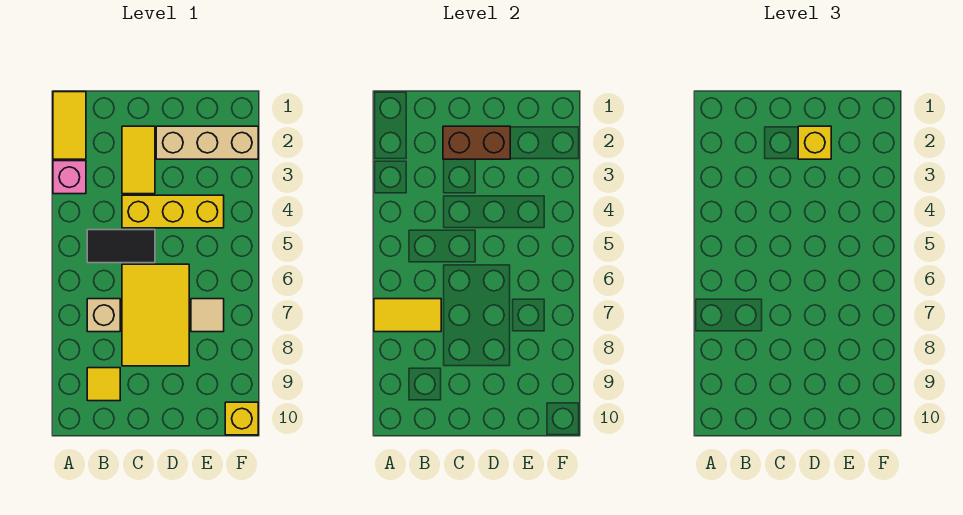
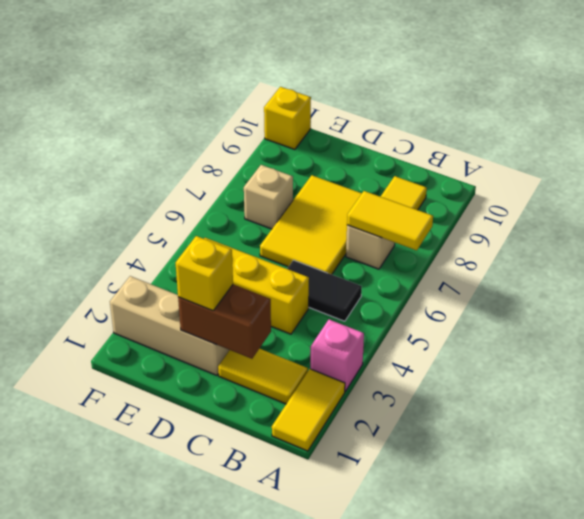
yellow tile C2:C3 level 1 -> yellow tile B2:C2 level 1
tan tile E7 level 1 -> tan brick E7 level 1

